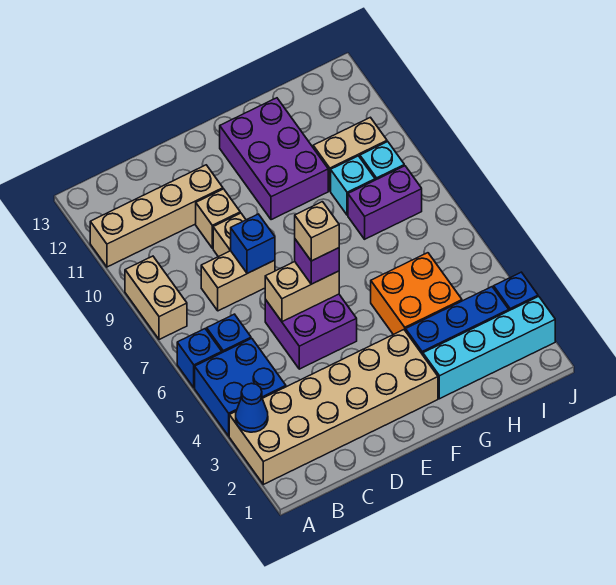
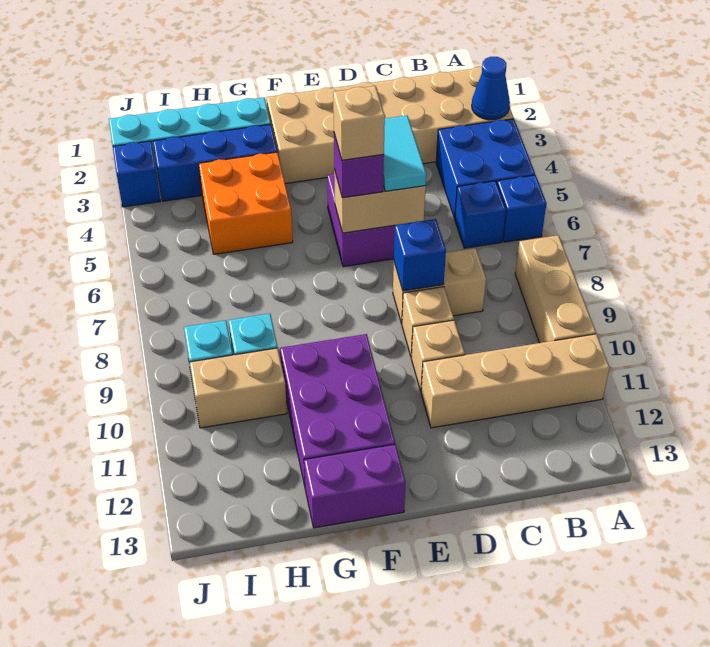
tan brick A8:A9 level 1 -> tan brick A8:A10 level 1
none -> cyan tile D5:D6 level 3
purple brick H8:I8 level 1 -> purple brick F13:G13 level 1

